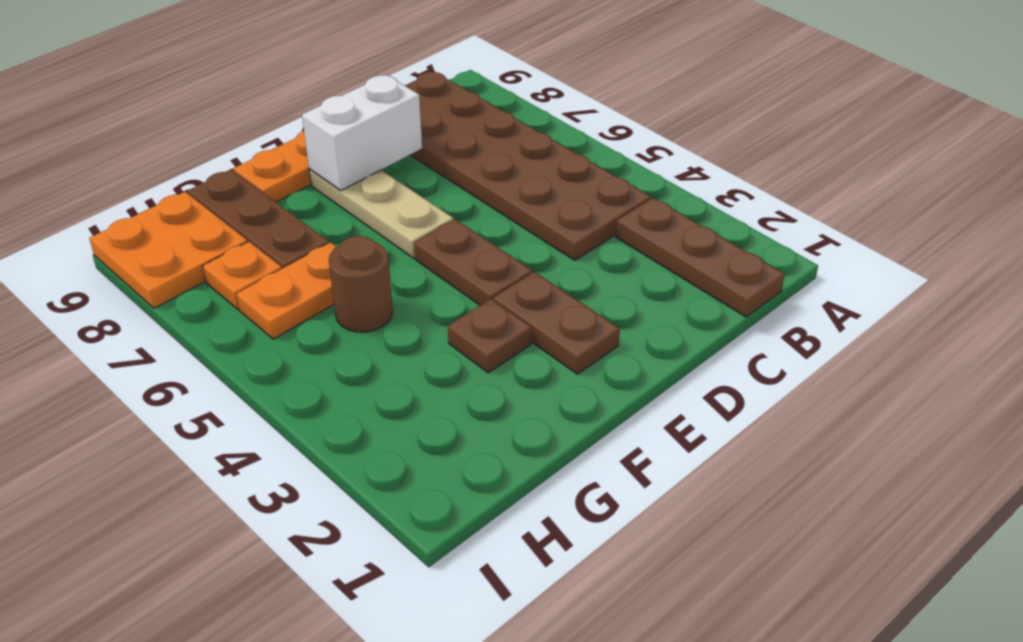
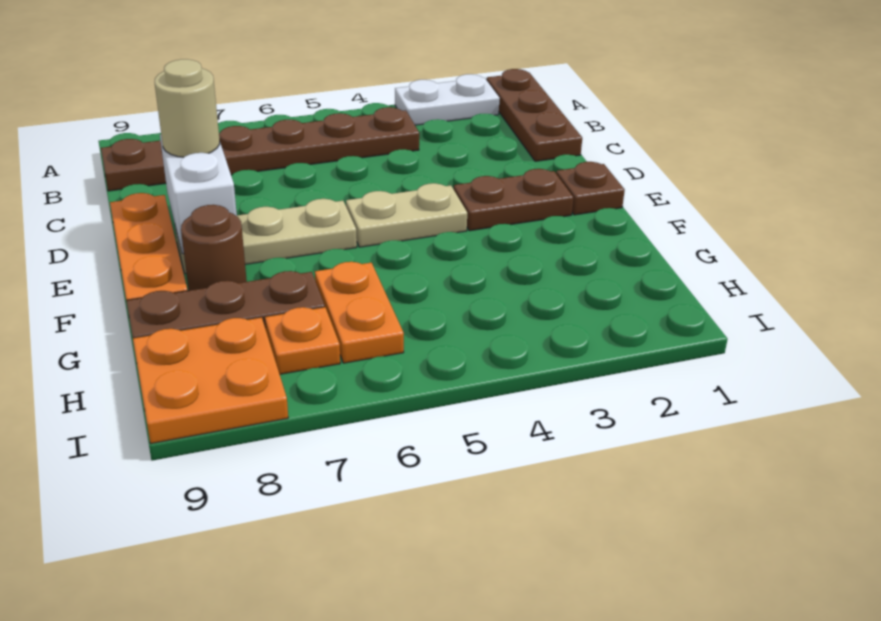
none -> white plate A2:A3 level 1
brown plate B1:B3 level 1 -> brown plate A1:C1 level 1
brown plate B4:C9 level 1 -> brown plate B4:B9 level 1
none -> tan round brick D8 level 3
brown plate E4:E5 level 1 -> tan plate E4:E5 level 1
brown plate F3 level 1 -> brown plate E1 level 1
brown round brick G5 level 1 -> brown round brick F8 level 1

